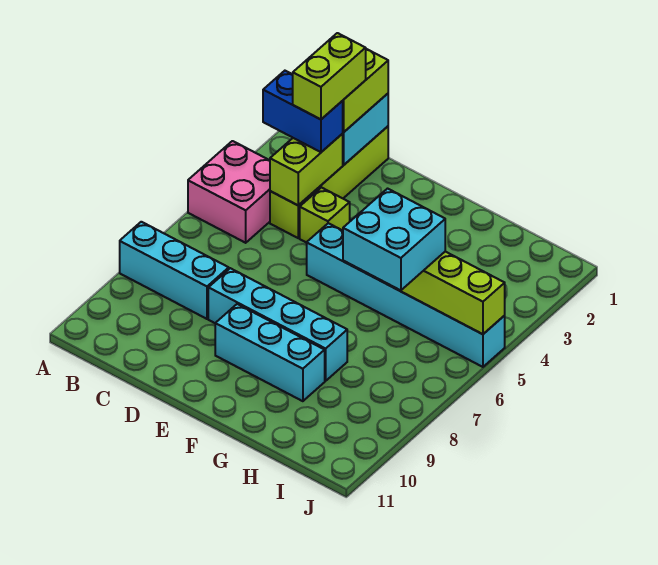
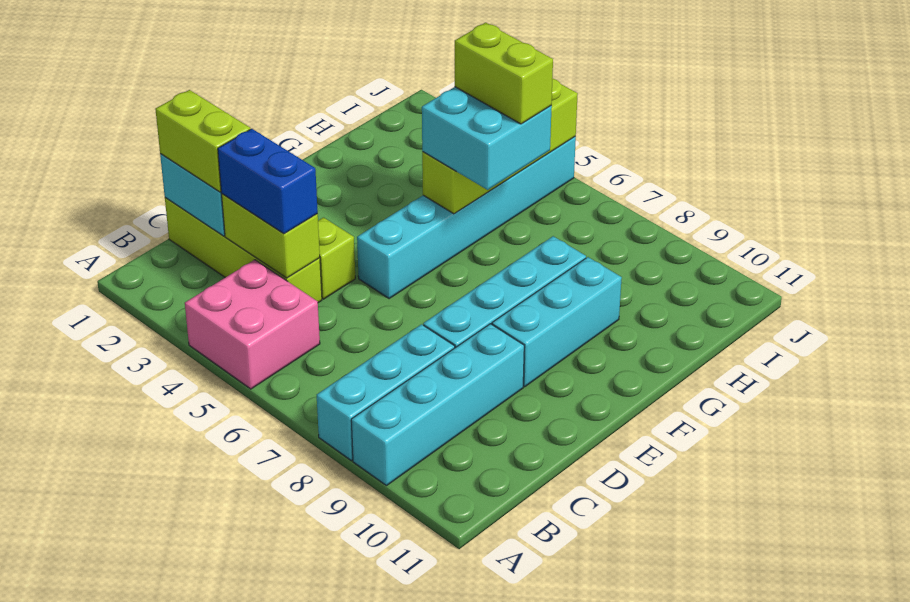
none -> cyan brick A9:D9 level 1
blue brick B3:C3 level 3 -> blue brick C3:C4 level 3
lime brick C2:C3 level 4 -> lime brick H5:H6 level 4

